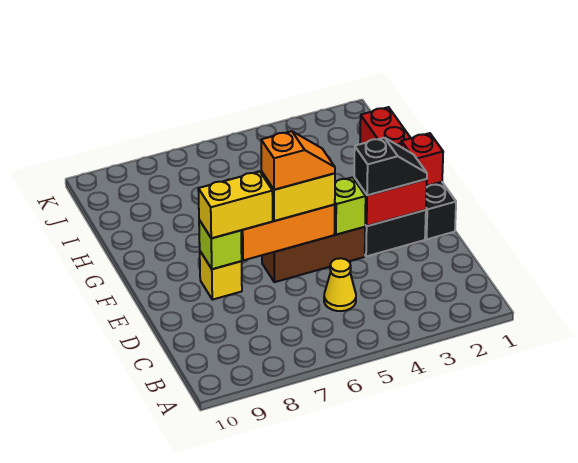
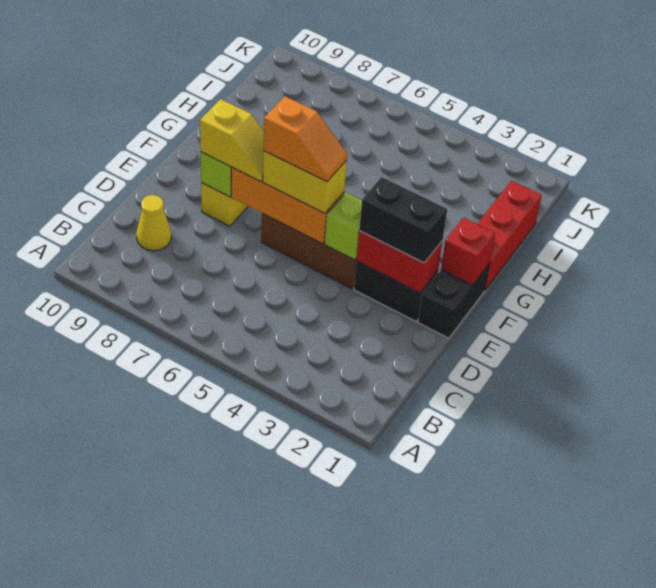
yellow cone C5 level 1 -> yellow cone C9 level 1
black slope E2:E3 level 3 top 3 -> black brick E2:E3 level 3
yellow brick E7:E8 level 3 -> yellow slope E7:E8 level 3 top 8

